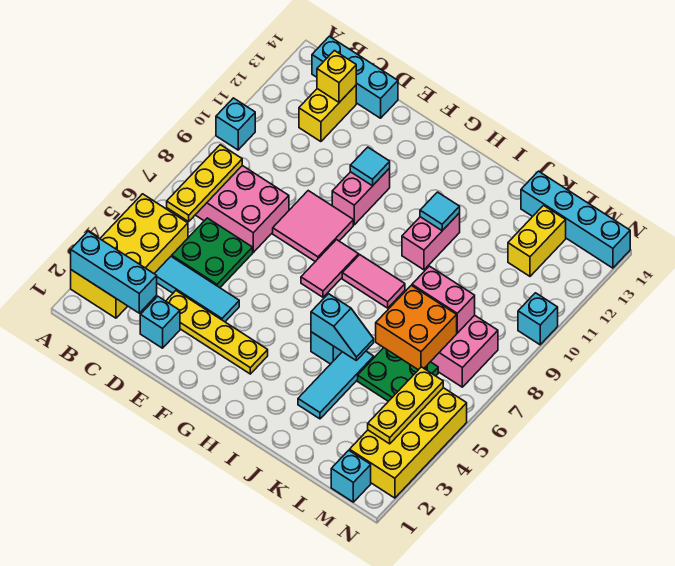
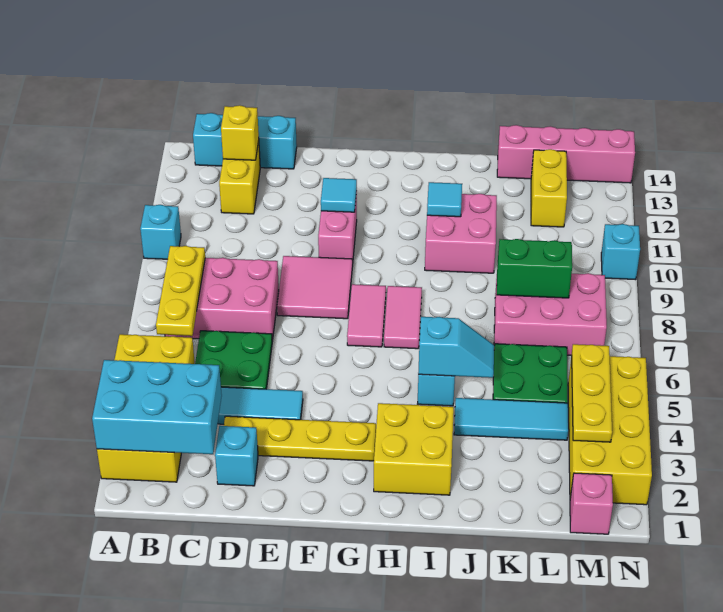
cyan brick A2:C2 level 2 -> cyan brick A2:C3 level 2
none -> yellow brick H2:I3 level 1
pink tile H8:I8 level 1 -> pink tile H7:H8 level 1
pink brick I10:I11 level 1 -> pink brick I10:J11 level 1
cyan tile J3:J5 level 1 -> cyan tile J4:L4 level 1
orange brick K6:L7 level 2 -> none
pink brick K8:L8 level 2 -> green brick K8:L8 level 2
cyan brick K14:N14 level 1 -> pink brick K14:N14 level 1
cyan brick M1 level 1 -> pink brick M1 level 1

